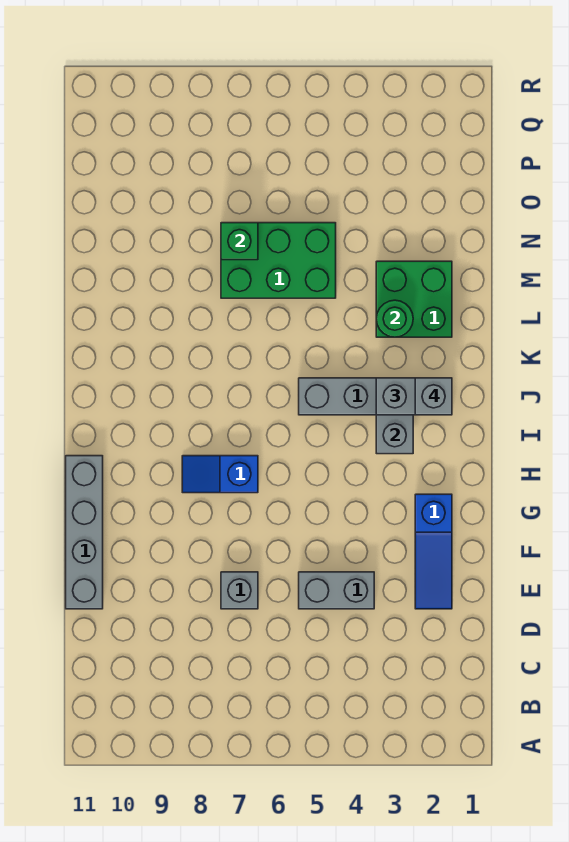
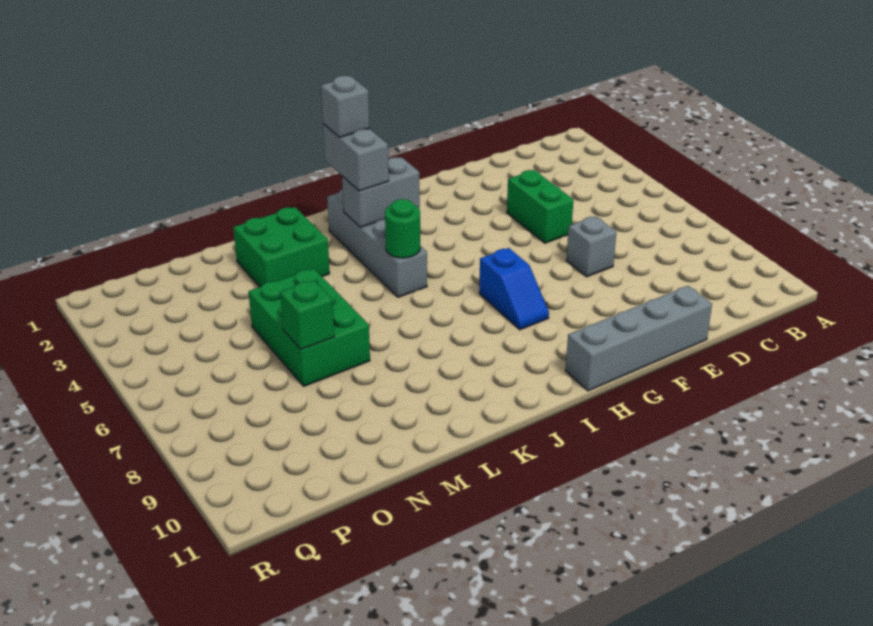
blue slope E2:G2 level 1 top G -> none
grey brick E4:E5 level 1 -> green brick E4:E5 level 1
green round brick L3 level 2 -> green round brick J5 level 2

